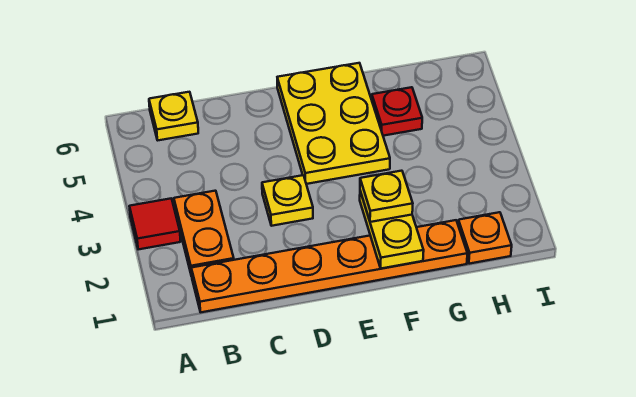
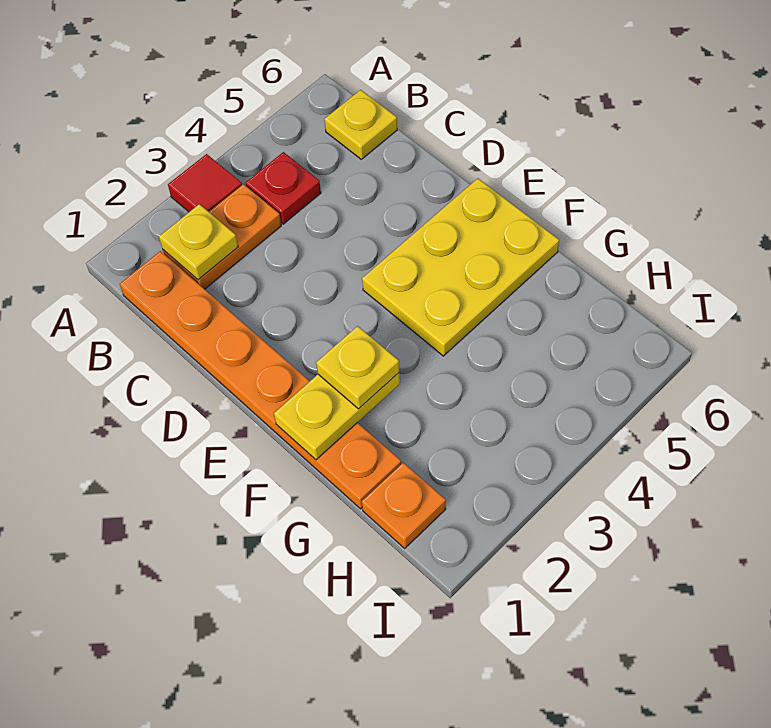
yellow plate D3 level 1 -> yellow plate B2 level 2
red plate G5 level 1 -> red plate B4 level 1

